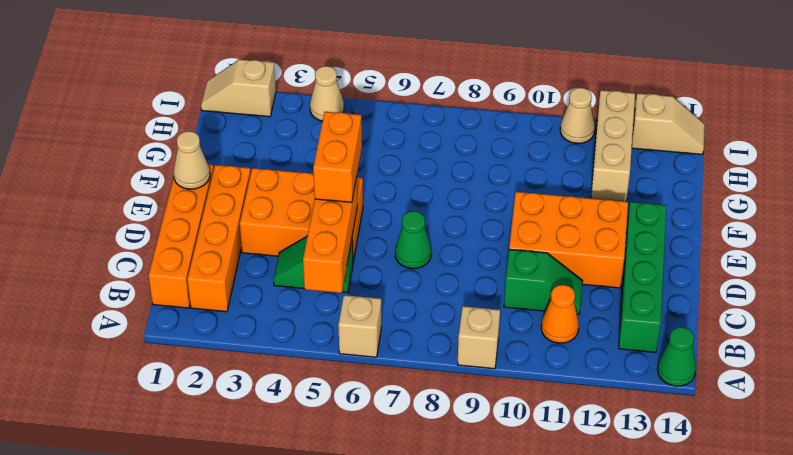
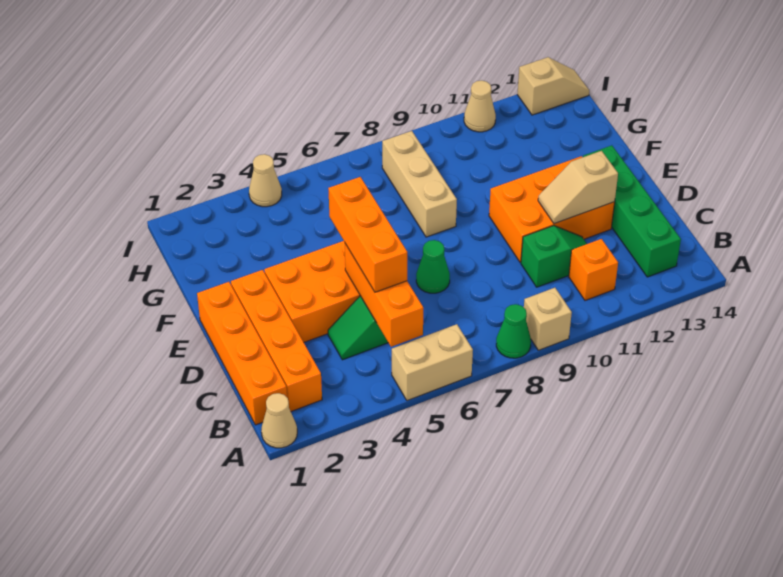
tan brick A6 level 1 -> tan brick A5:A6 level 1
green cone A14 level 1 -> green cone A8 level 1
orange cone B11 level 1 -> orange brick B11 level 1
orange brick D5:E5 level 3 -> orange brick C5:E5 level 3
tan cone E1 level 2 -> tan cone A1 level 1
tan brick G12:I12 level 1 -> tan brick F8:H8 level 1
tan slope I1:I2 level 1 top 2 -> tan slope D11:D12 level 2 top 12

